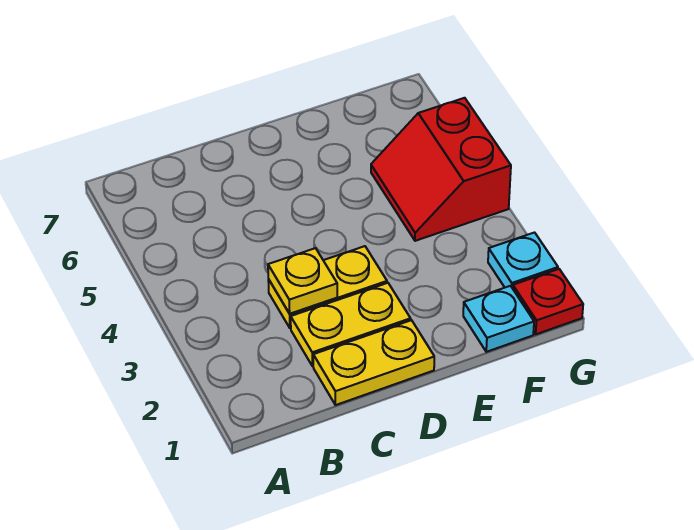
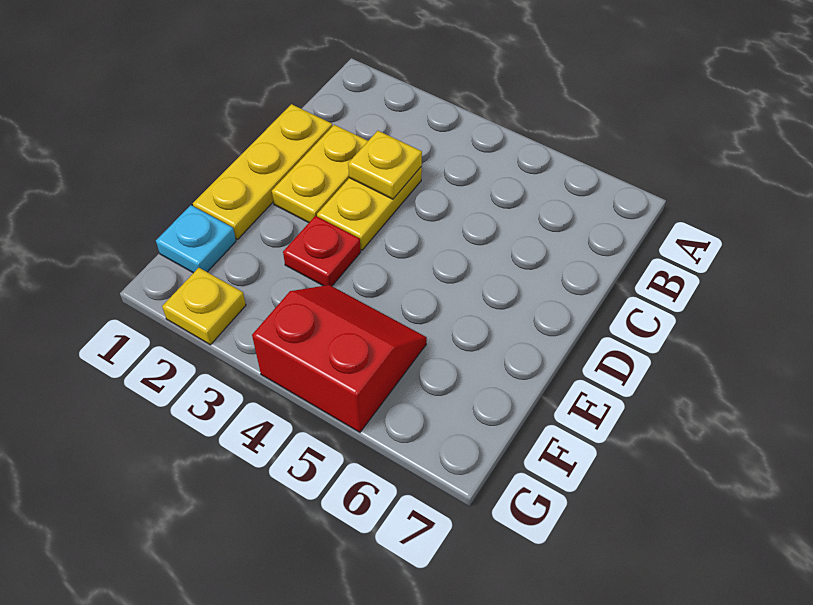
yellow plate C1:D1 level 1 -> yellow plate C1:E1 level 1
red plate G1 level 1 -> red plate E3 level 1
cyan plate G2 level 1 -> yellow plate G2 level 1

